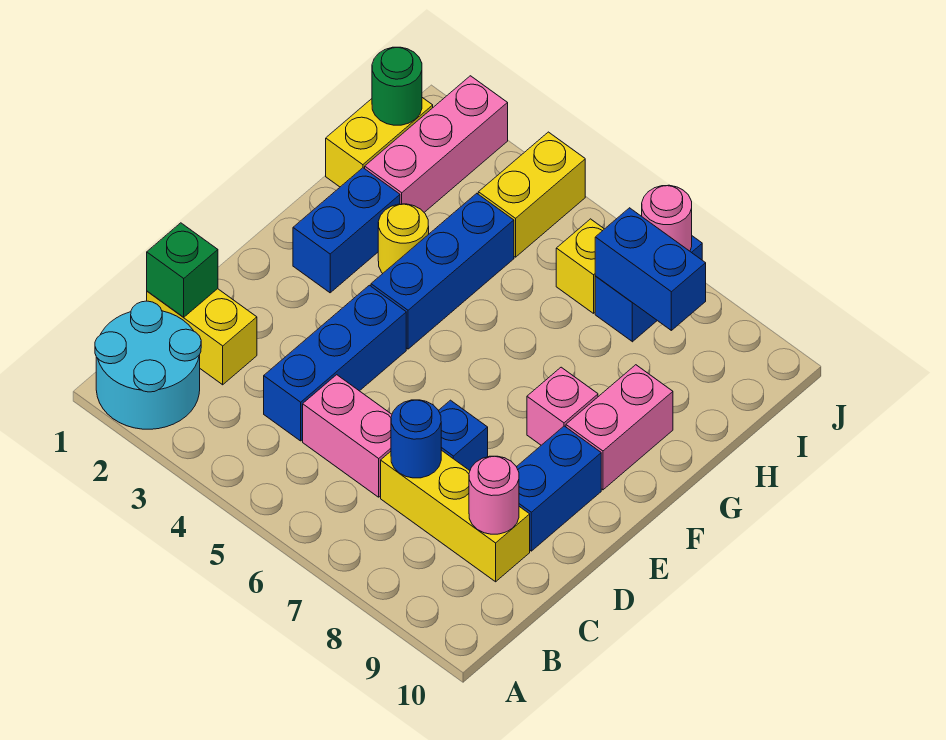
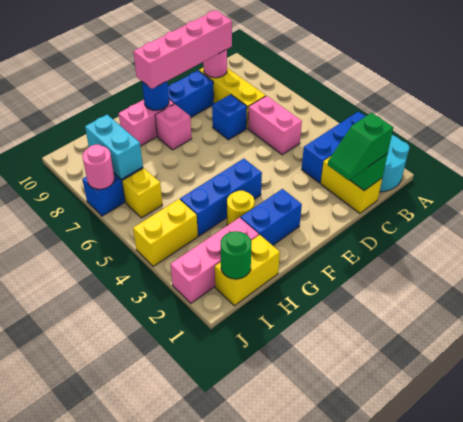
none -> green slope C1:D1 level 3 top C
blue brick C4:E4 level 1 -> blue brick A3:C3 level 1
blue round brick C7 level 2 -> blue round brick F9 level 2
none -> pink brick C9:F9 level 3
blue brick I7:I8 level 2 -> cyan brick I7:I8 level 2

